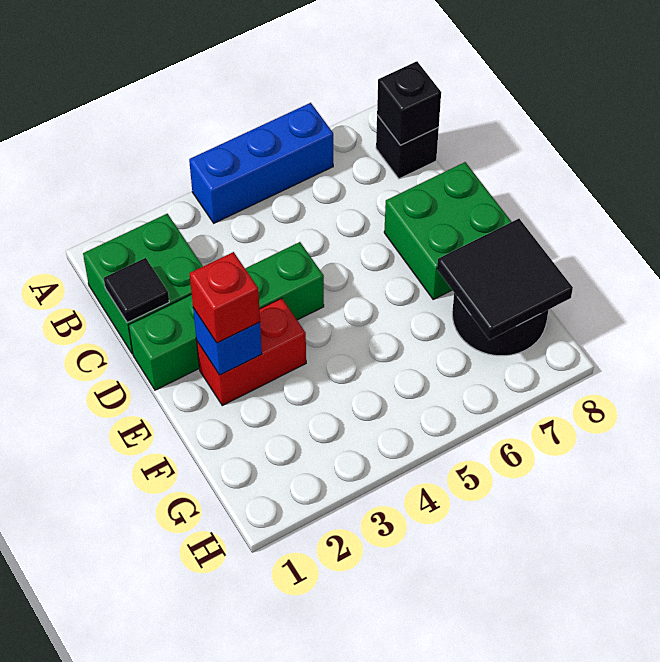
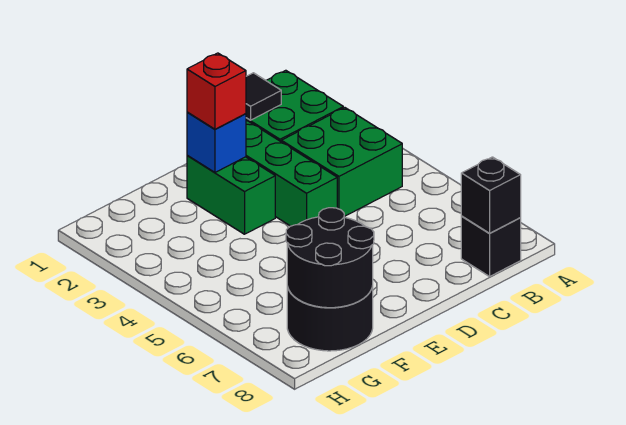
blue brick A4:A6 level 1 -> none
green brick D7:E8 level 1 -> green brick B3:C4 level 1
red brick E2:E3 level 1 -> green brick E2:E3 level 1
black tile F7:G8 level 2 -> black round brick F7:G8 level 2

